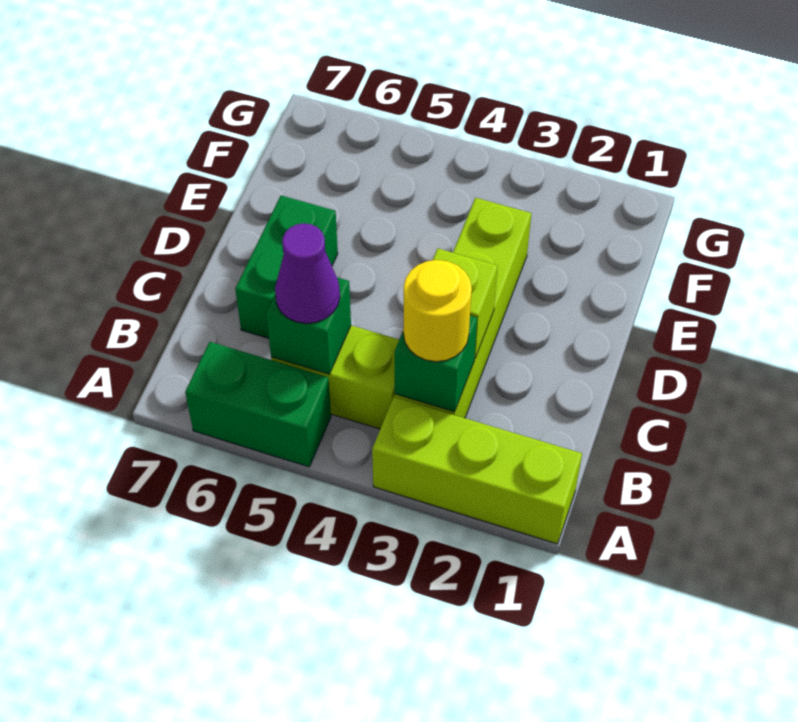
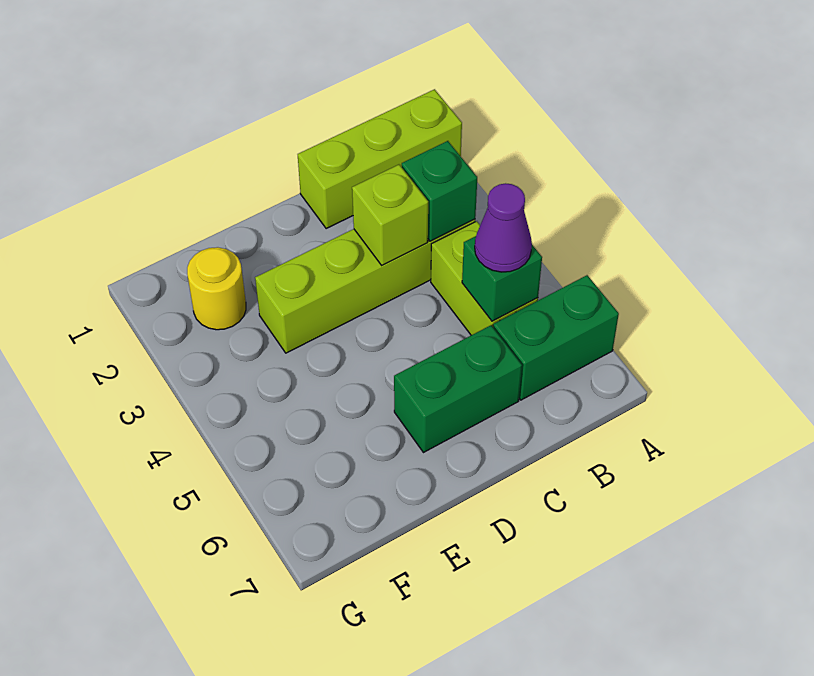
lime brick A1:A3 level 1 -> lime brick A1:C1 level 1
green brick A5:A6 level 1 -> green brick A6:B6 level 1
yellow round brick B3 level 3 -> yellow round brick F2 level 1

